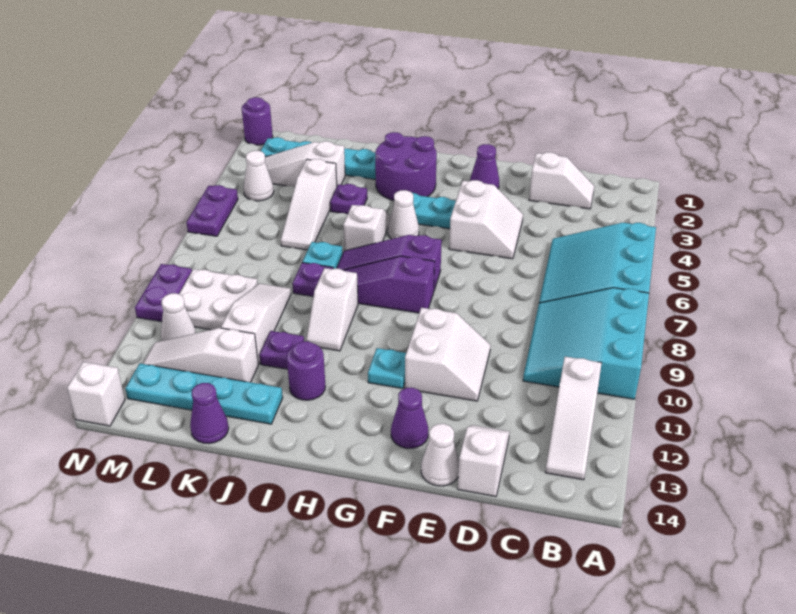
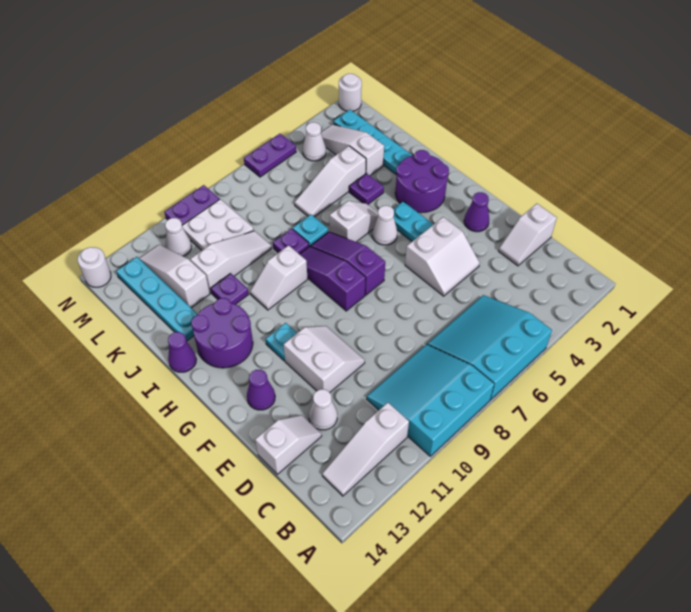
white slope C2:D2 level 1 top D -> white slope D1:D2 level 1 top 1
white slope E10:F11 level 1 top F -> white slope E10:F11 level 1 top 11
white cone E14 level 1 -> white cone D12 level 1
purple round brick I12 level 1 -> purple round brick H12:I13 level 1
purple cone K14 level 1 -> purple cone I14 level 1
purple round brick N1 level 1 -> white round brick N1 level 1
white brick N14 level 1 -> white round brick N14 level 1

